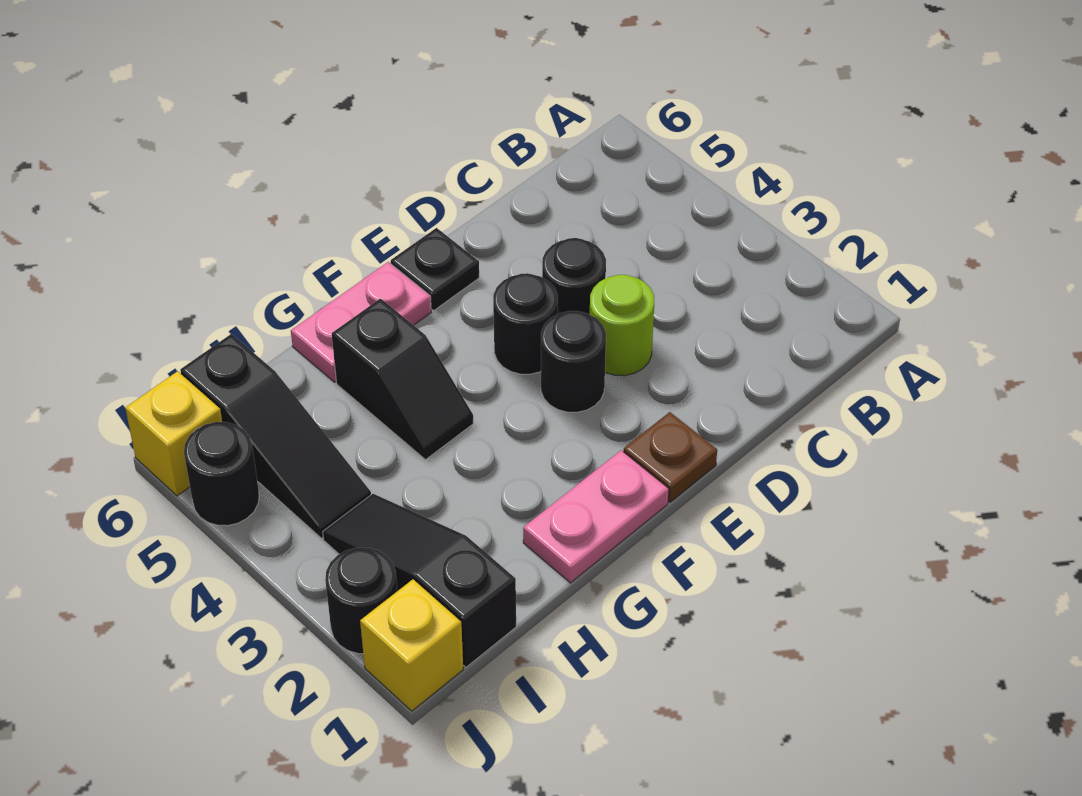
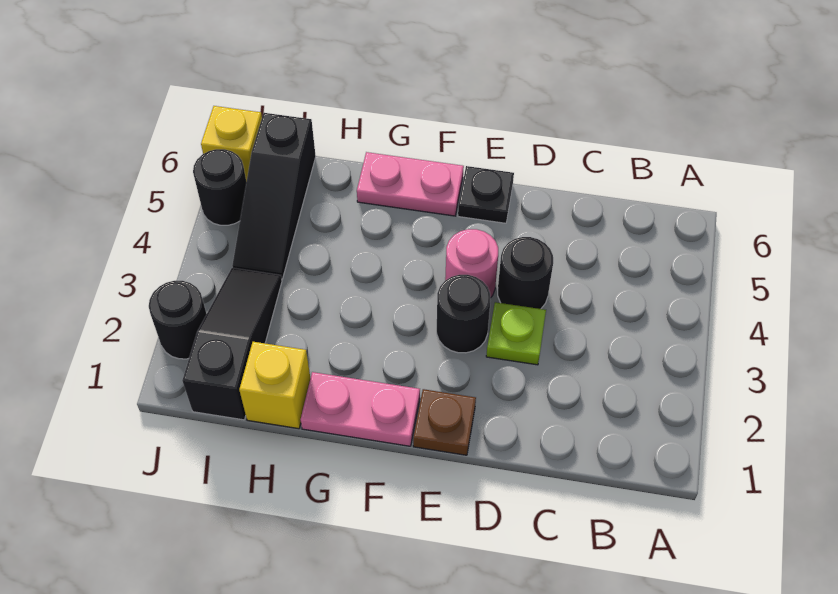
lime round brick D3 level 1 -> lime plate D3 level 1
black round brick E4 level 1 -> pink round brick E4 level 1
black slope G4:G5 level 1 top 5 -> none
yellow brick J1 level 1 -> yellow brick H1 level 1

